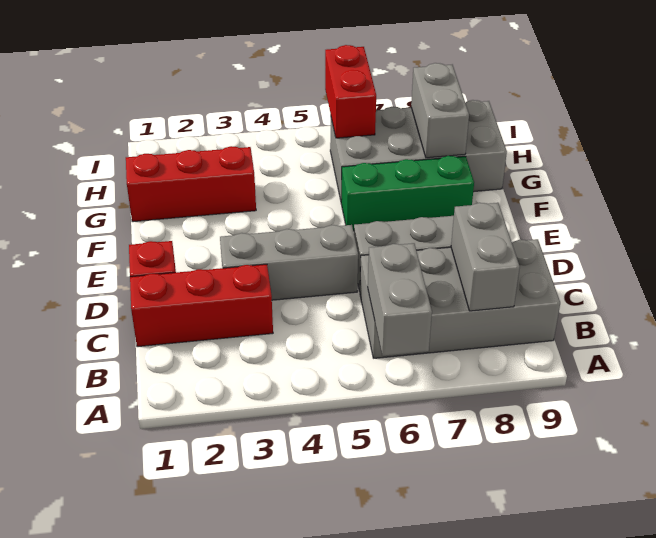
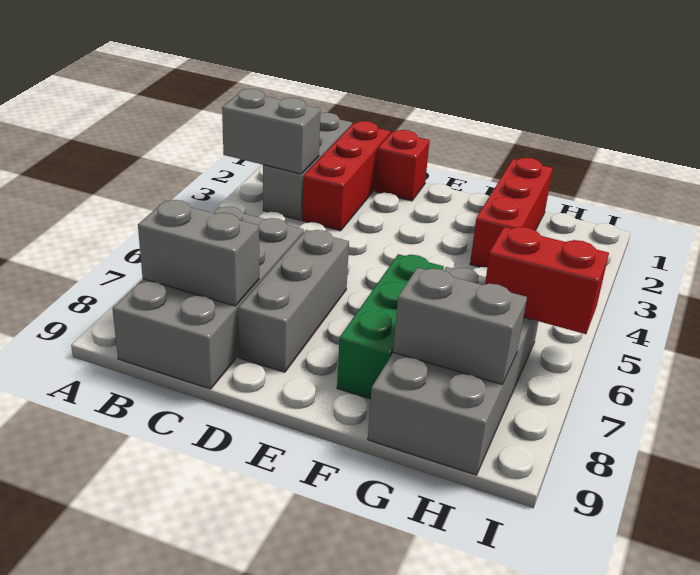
grey brick A6:B6 level 2 -> grey brick A3:B3 level 2
grey brick D3:D5 level 1 -> grey brick B1:B3 level 1

